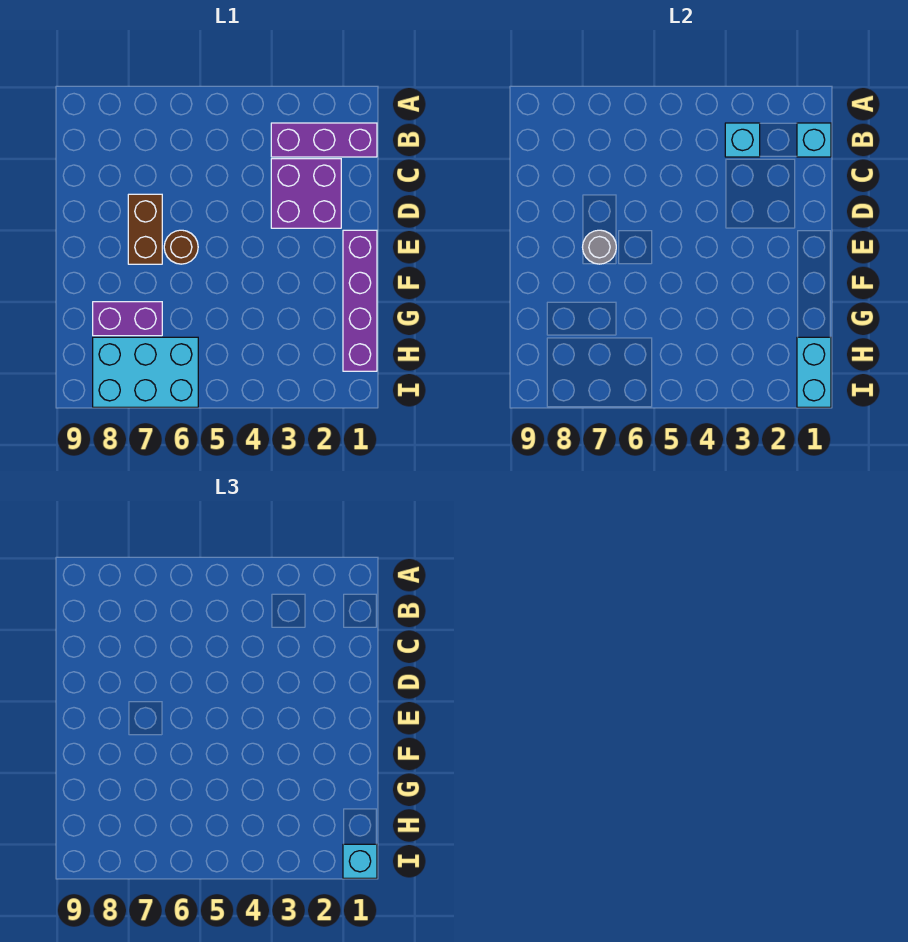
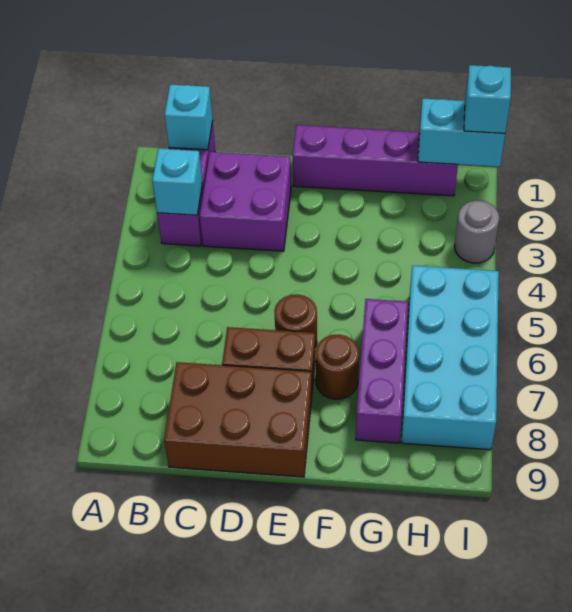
none -> brown brick C8:E9 level 1
grey round brick E7 level 2 -> grey round brick I3 level 1
none -> brown round brick F7 level 1
purple brick G7:G8 level 1 -> purple brick G6:G8 level 1
cyan brick H6:I8 level 1 -> cyan brick H5:I8 level 1

